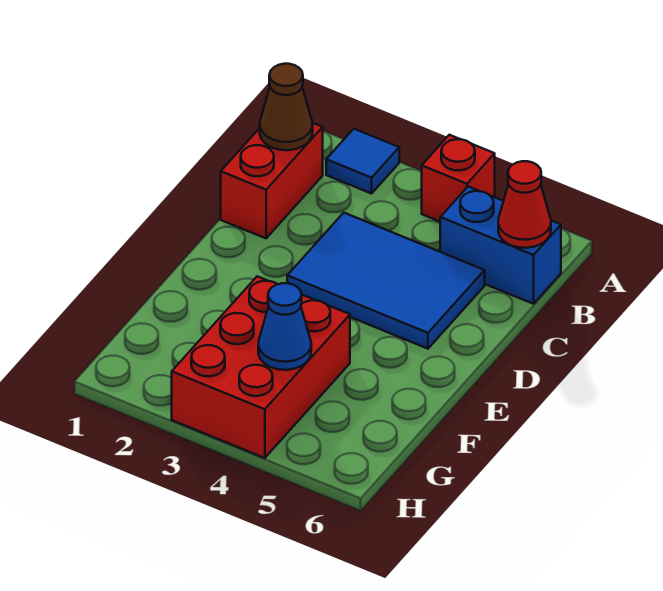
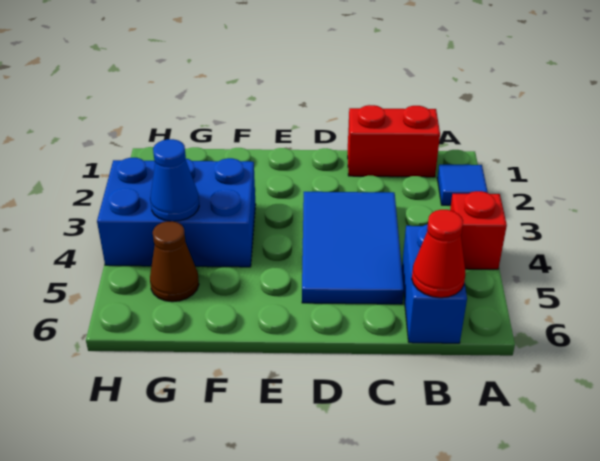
brown cone B1 level 2 -> brown cone G5 level 1
red brick F3:H4 level 1 -> blue brick F3:H4 level 1

